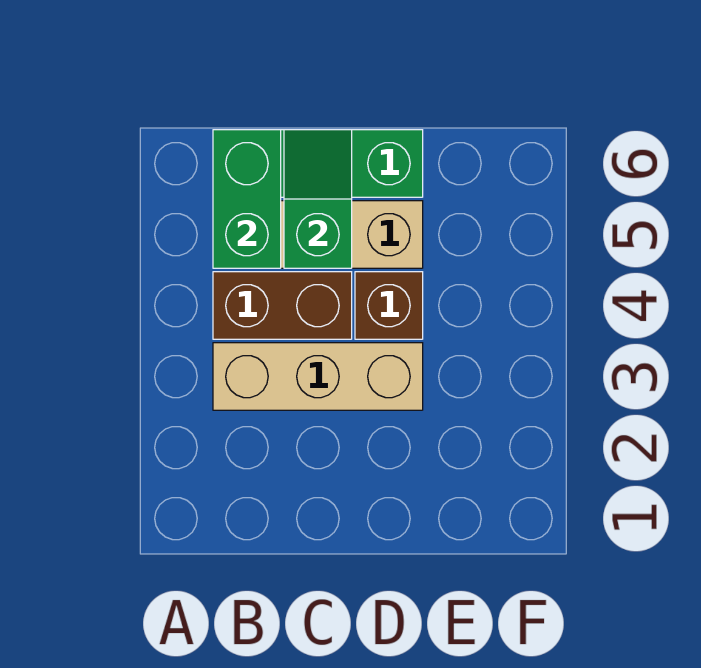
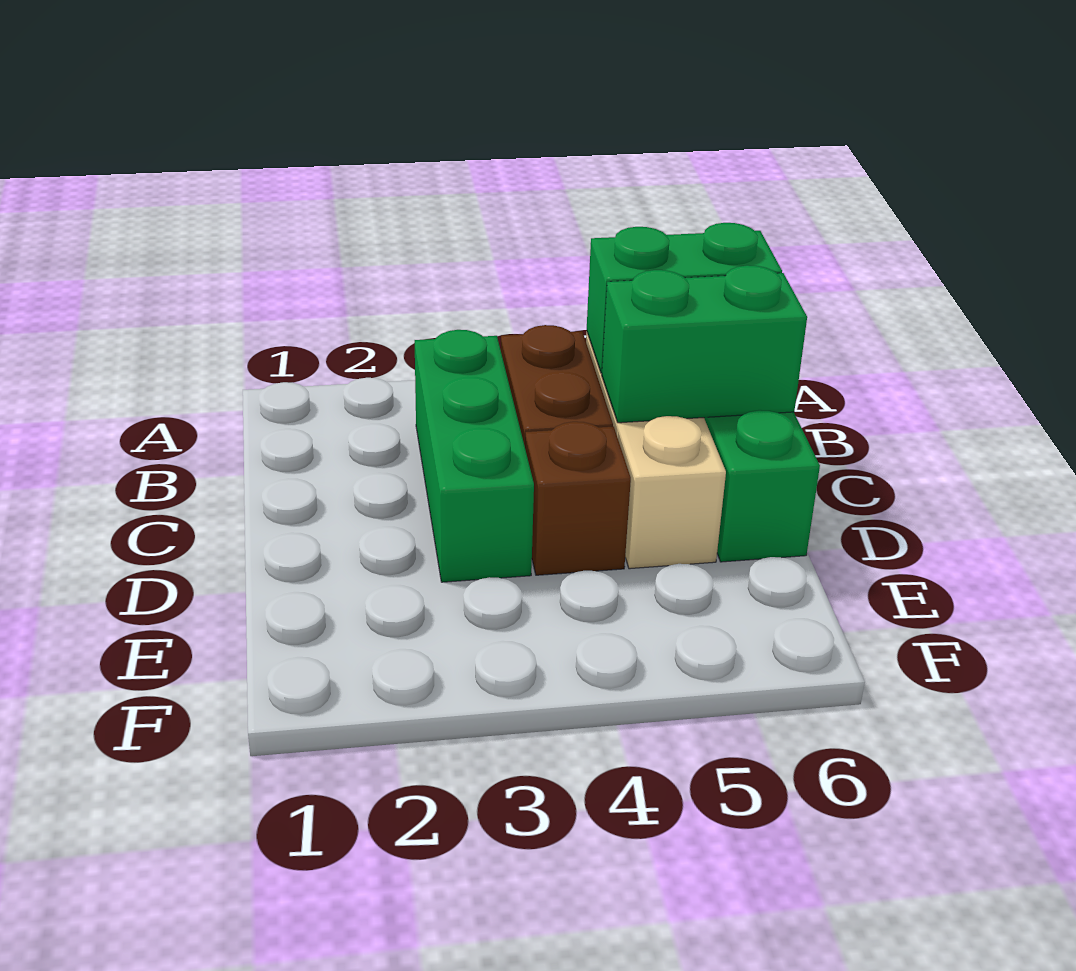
tan brick B3:D3 level 1 -> green brick B3:D3 level 1
green slope C5:C6 level 2 top 5 -> green brick C5:C6 level 2

